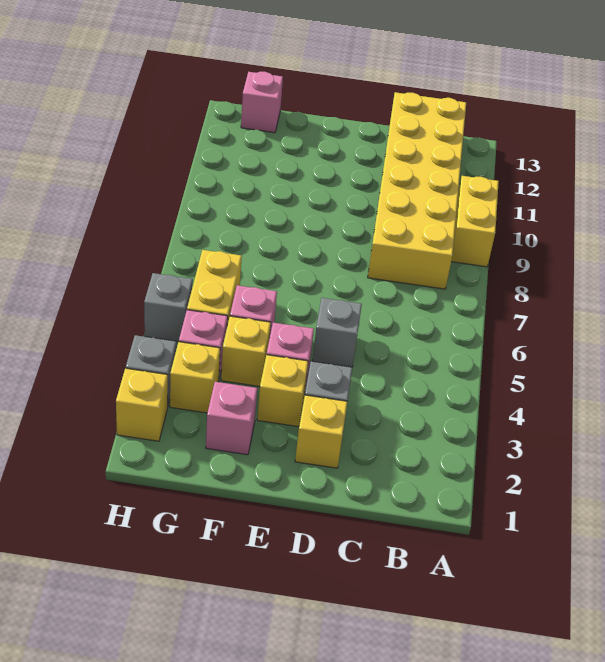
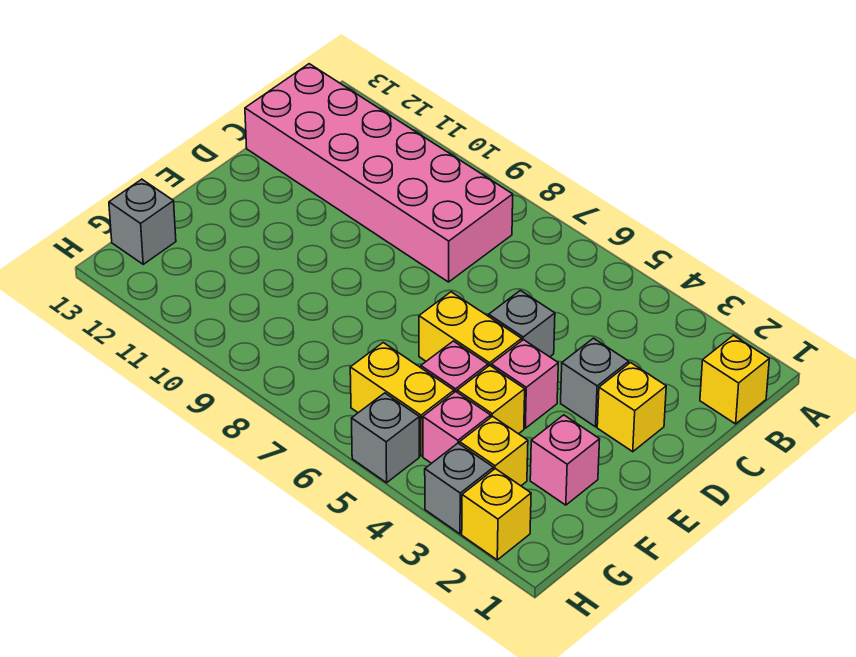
yellow brick A9:A10 level 1 -> yellow brick E5:E6 level 1
yellow brick B8:C13 level 1 -> pink brick B8:C13 level 1
yellow brick E3 level 1 -> yellow brick B1 level 1
pink brick G13 level 1 -> grey brick G13 level 1

